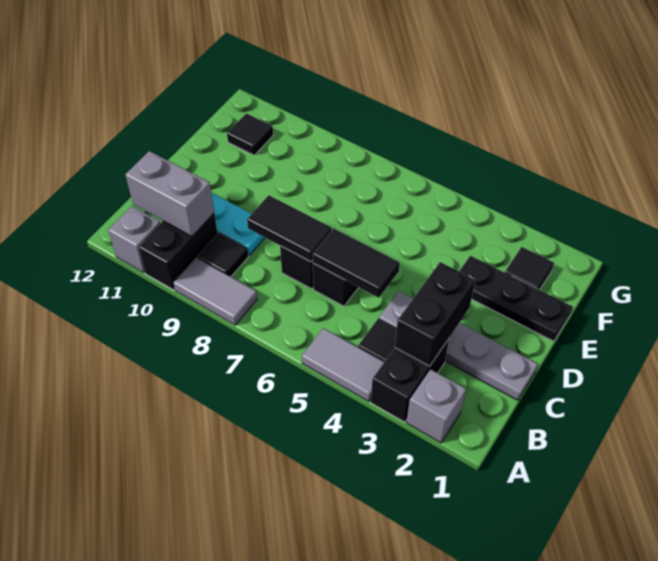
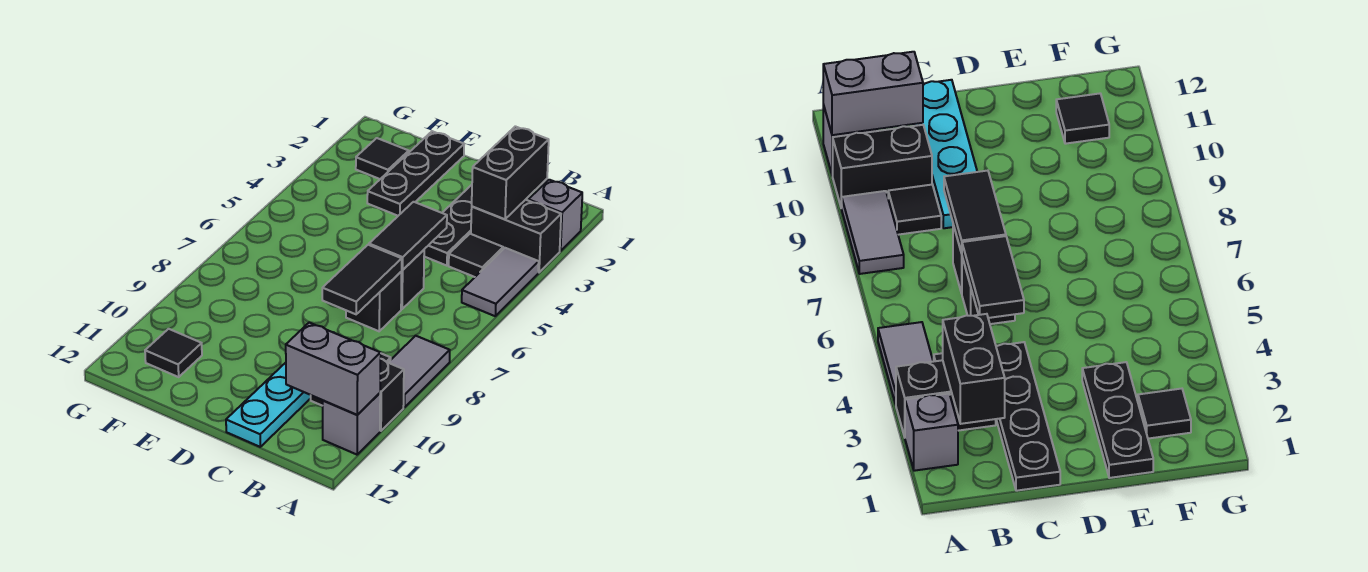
black brick B3:C3 level 2 -> black brick B2:B3 level 2
grey brick B10:B11 level 2 -> grey brick A11:B11 level 2
grey plate C1:C4 level 1 -> black plate C1:C4 level 1

